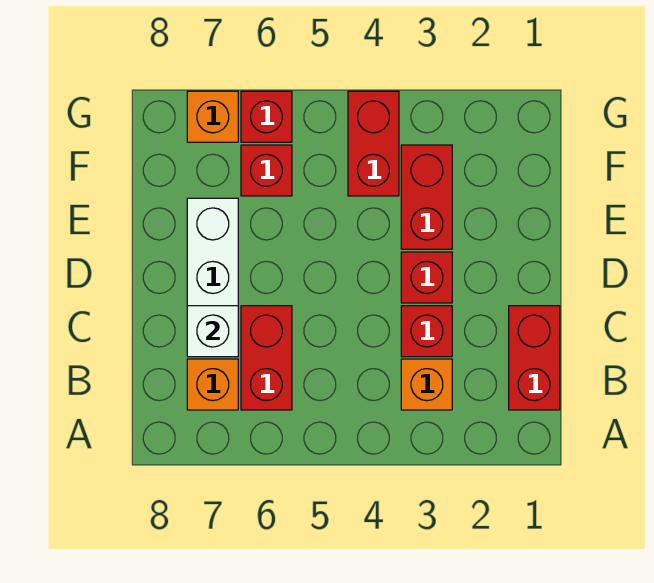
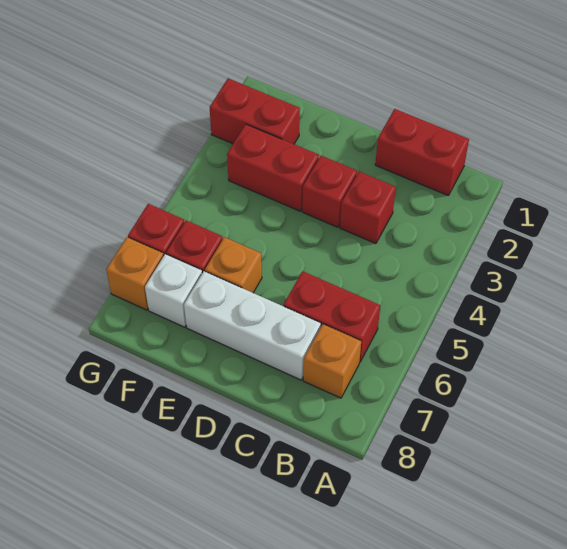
orange brick B3 level 1 -> orange brick E6 level 1
white brick C7 level 2 -> white brick F7 level 1
red brick F4:G4 level 1 -> red brick F2:G2 level 1

